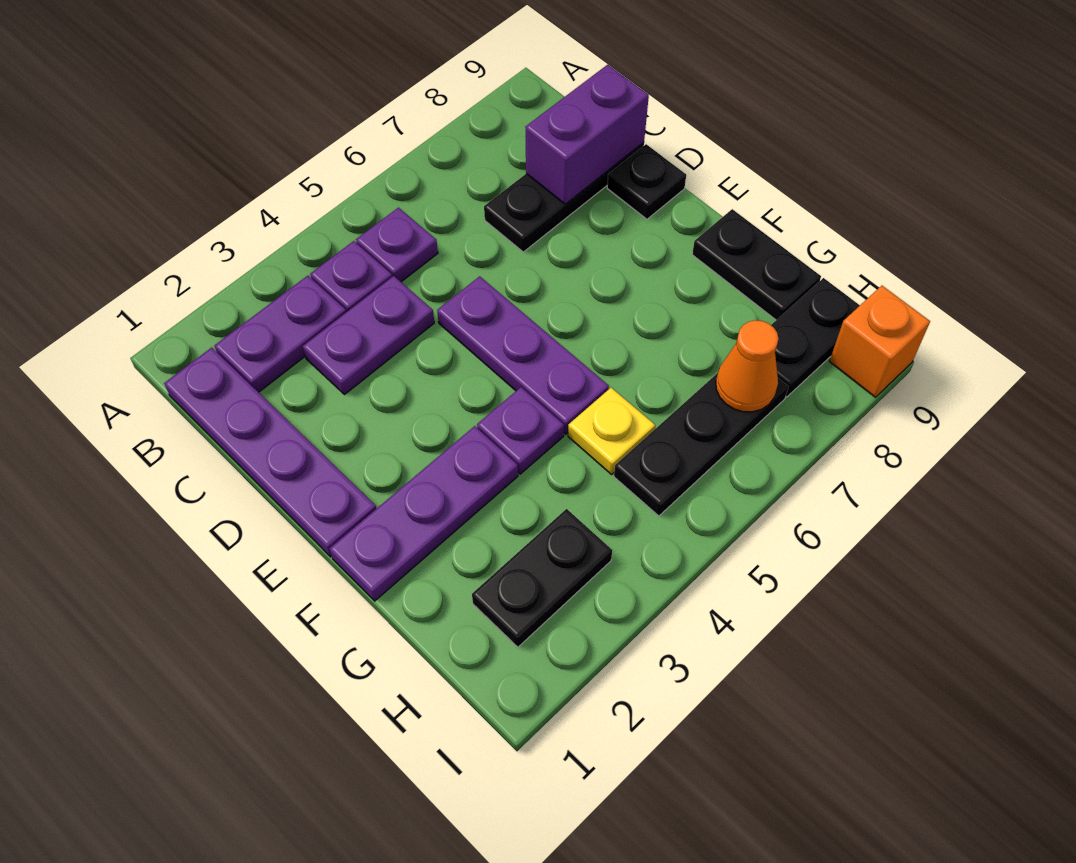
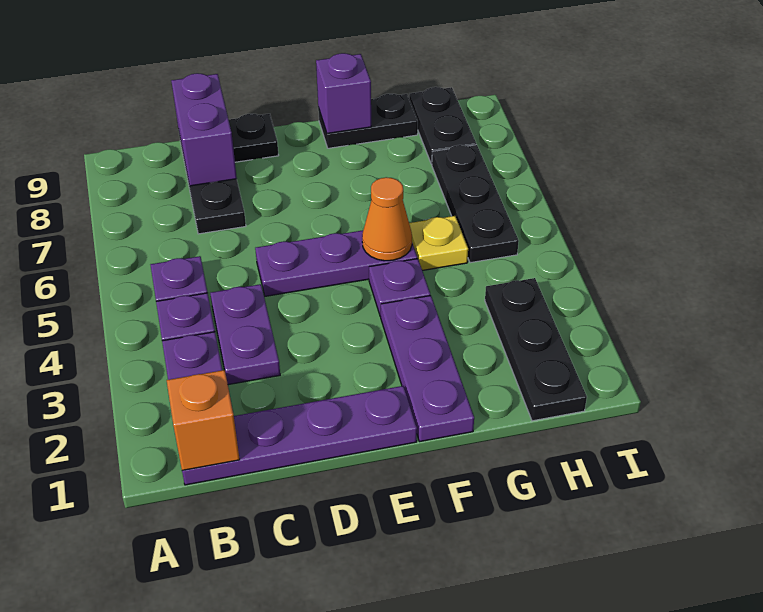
none -> purple brick F9 level 2
black plate H2:H3 level 1 -> black plate H1:H3 level 1
orange cone H7 level 2 -> orange cone F5 level 2
orange brick I9 level 1 -> orange brick B1 level 2

